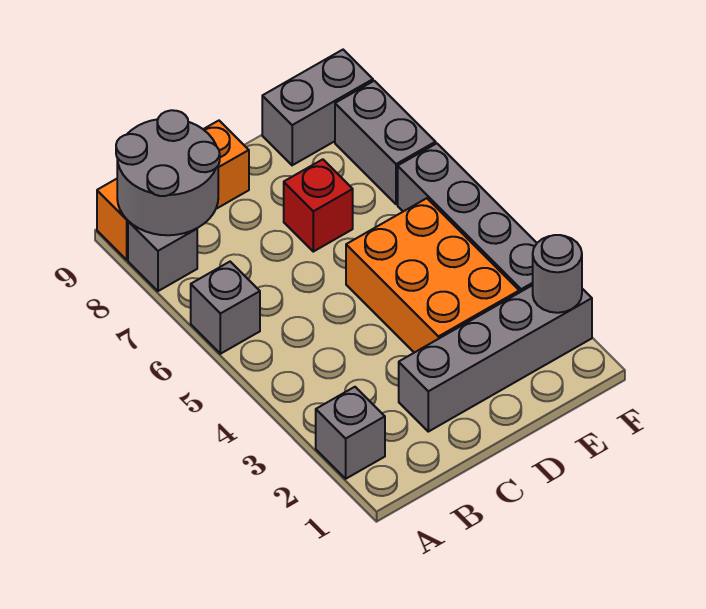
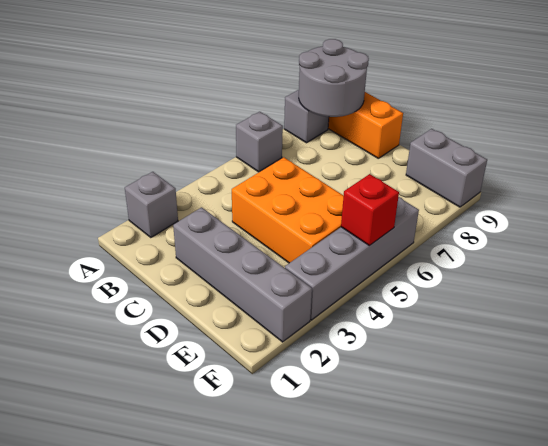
orange brick D3:E5 level 1 -> orange brick C4:E5 level 1
red brick D7 level 1 -> red brick F5 level 2
grey round brick F2 level 2 -> none
grey brick F7:F8 level 1 -> none

